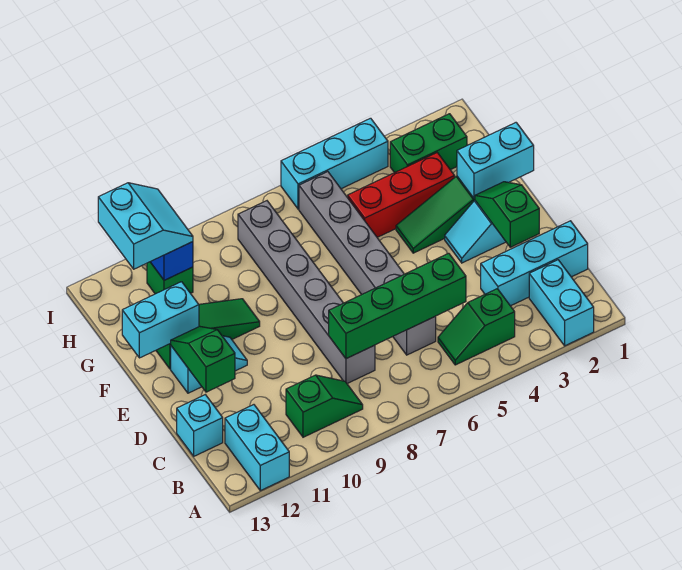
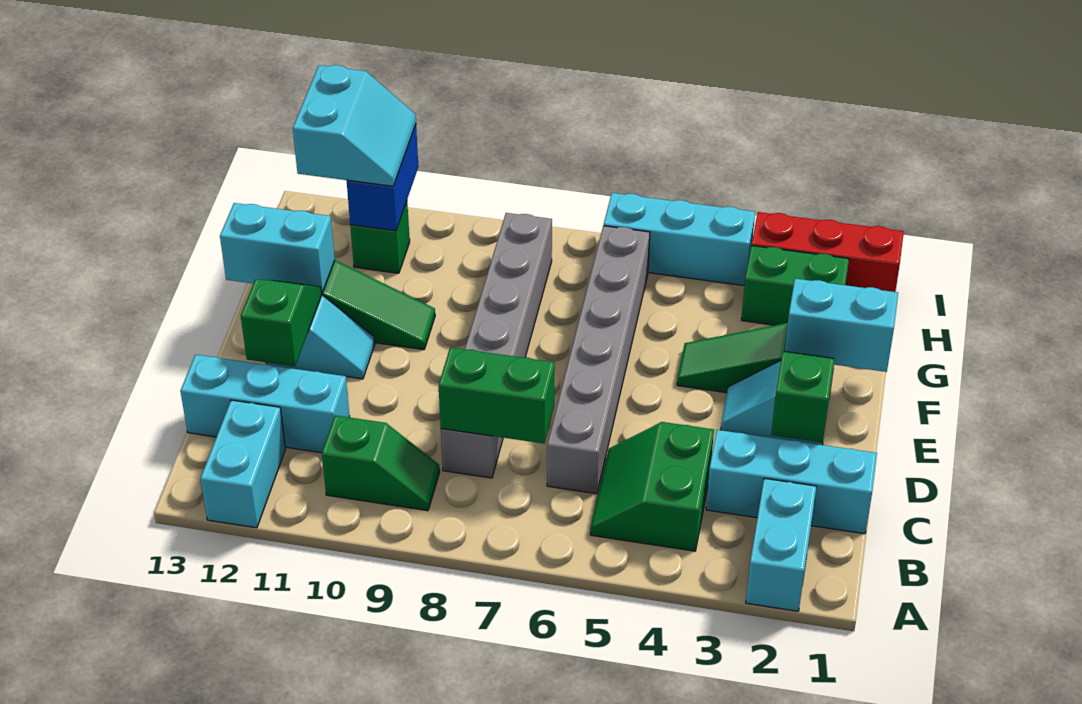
green slope B4:B5 level 1 top 4 -> green slope B4:C5 level 1 top 4
green brick C5:C8 level 2 -> green brick C7:C8 level 2
cyan brick C13 level 1 -> cyan brick C11:C13 level 1
red brick G3:G5 level 1 -> red brick I1:I3 level 1

